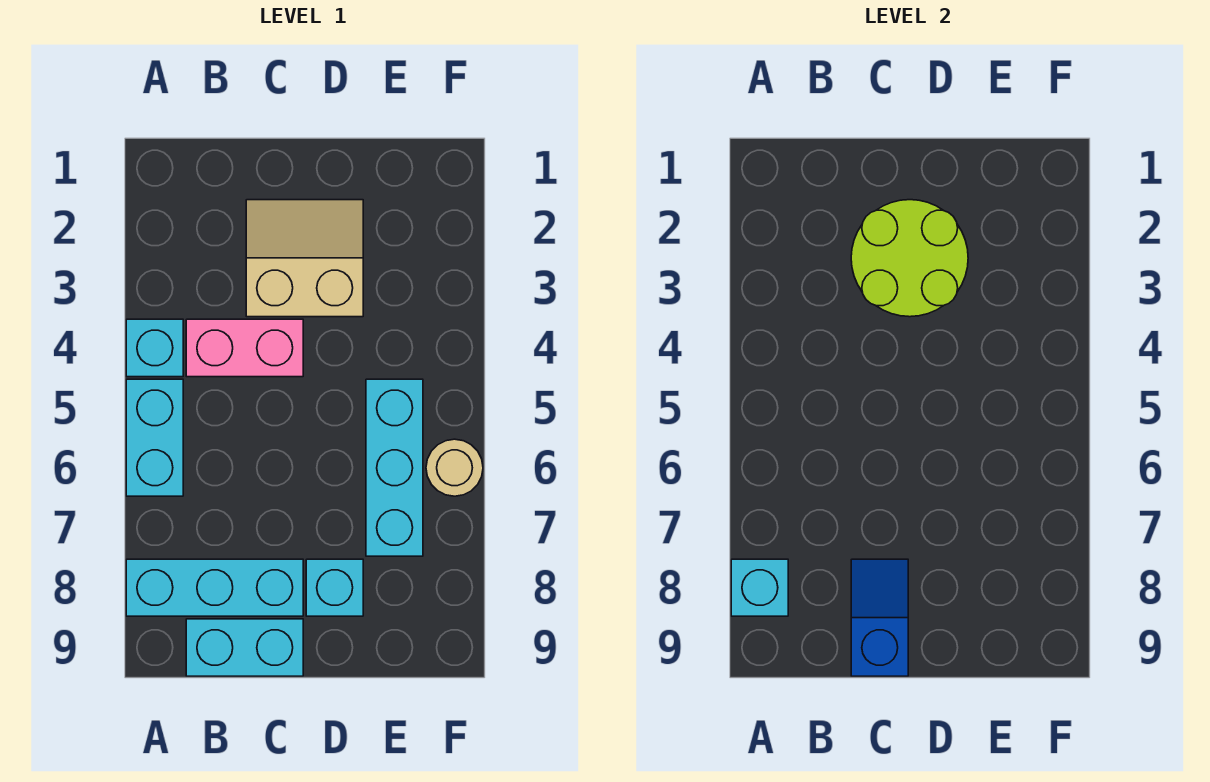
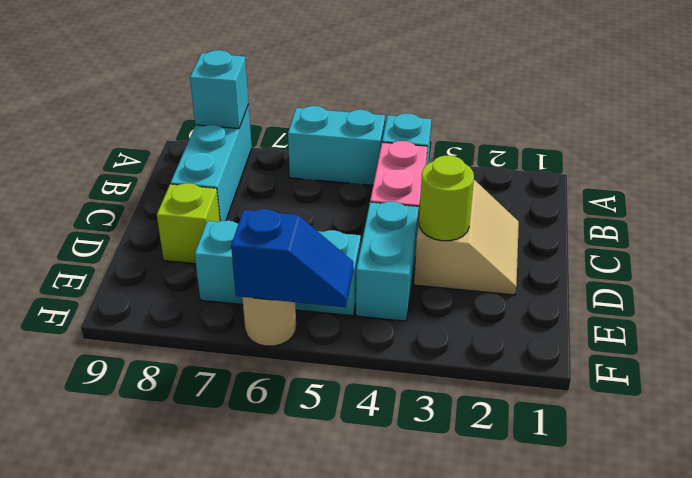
cyan brick B9:C9 level 1 -> cyan brick D4:E4 level 1
lime round brick C2:D3 level 2 -> lime round brick D3 level 2
blue slope C8:C9 level 2 top 9 -> blue slope F5:F6 level 2 top 6
cyan brick D8 level 1 -> lime brick D8 level 1

